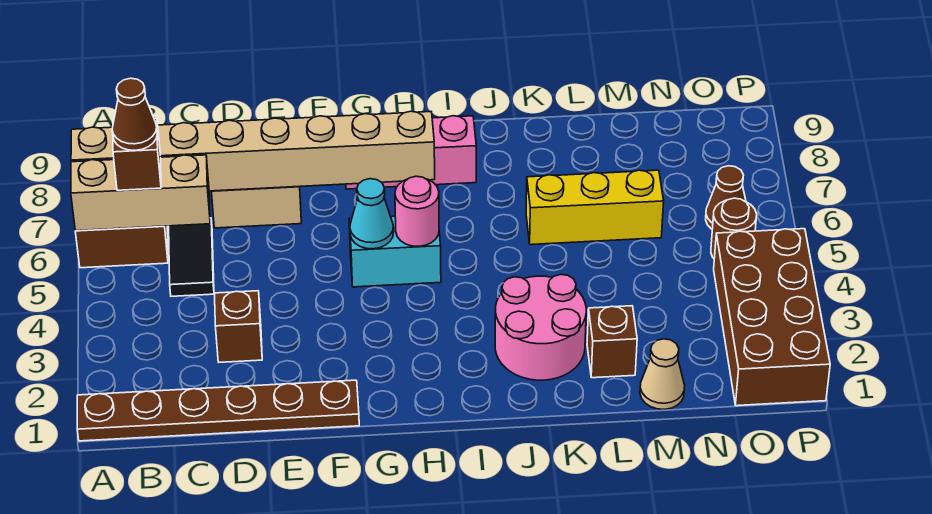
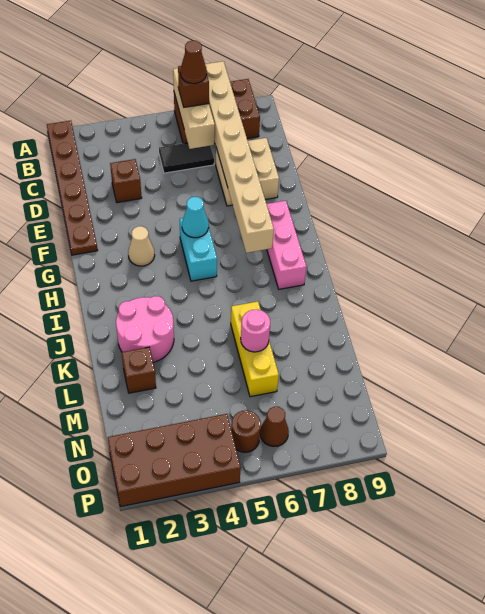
pink round brick H5 level 2 -> pink round brick L6 level 2
tan cone M1 level 1 -> tan cone G3 level 1

